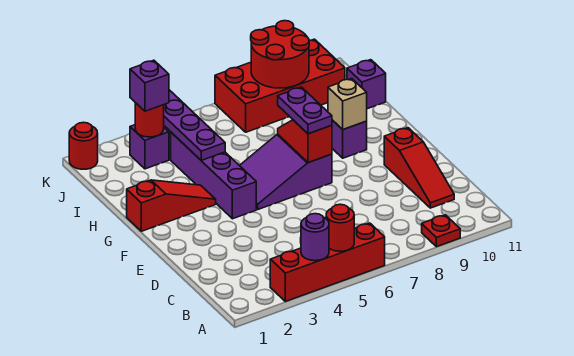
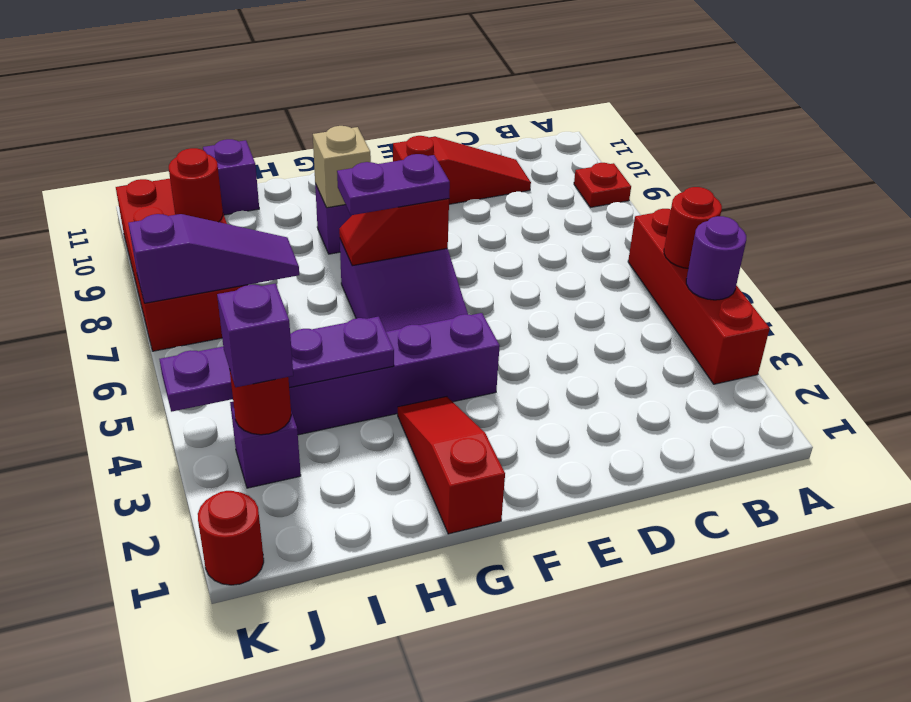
none -> purple slope I7:K7 level 2 top K
red round brick J8:K9 level 2 -> red round brick J9 level 2

